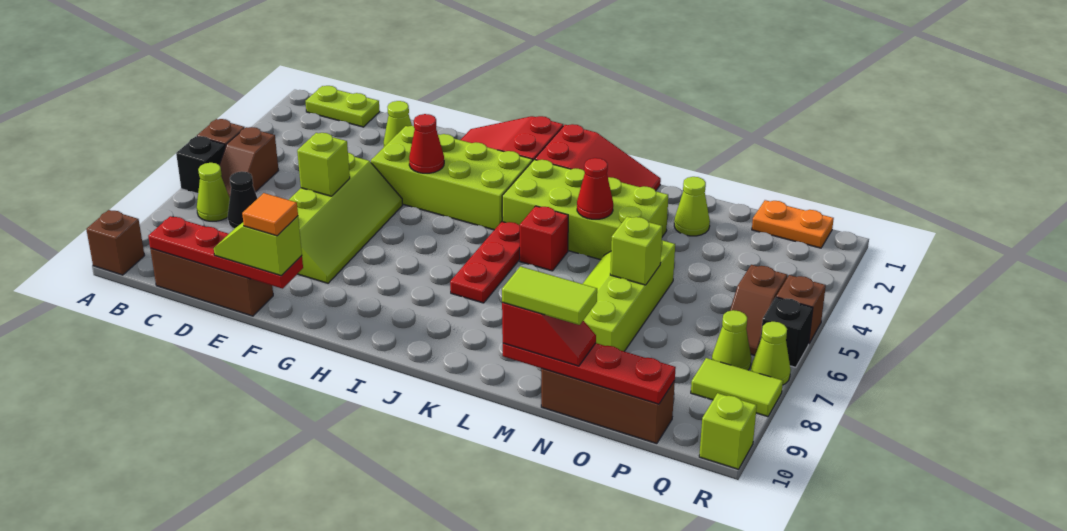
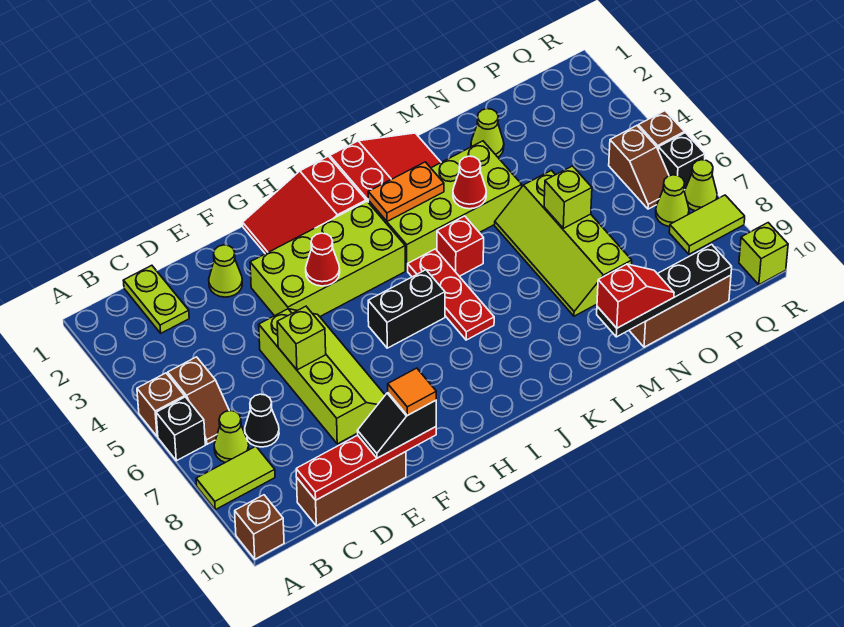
lime plate B1:C1 level 1 -> lime plate C1:C2 level 1
lime slope E10:F10 level 3 top F -> black slope E10:F10 level 3 top F
none -> black brick H6:I6 level 1
red plate M10:P10 level 2 -> black plate M10:P10 level 2
lime tile M10:N10 level 4 -> lime tile A8:B8 level 1
orange plate P1:Q1 level 1 -> orange plate J3:K3 level 2

